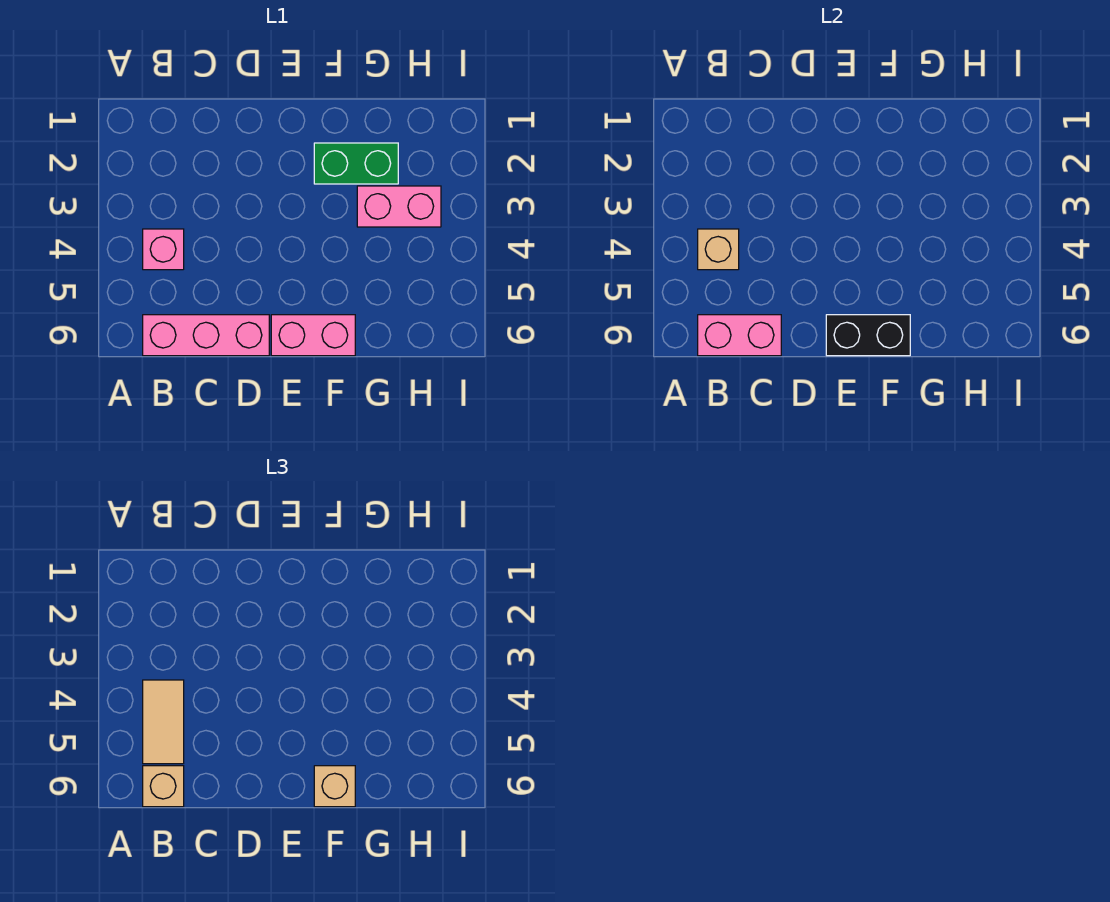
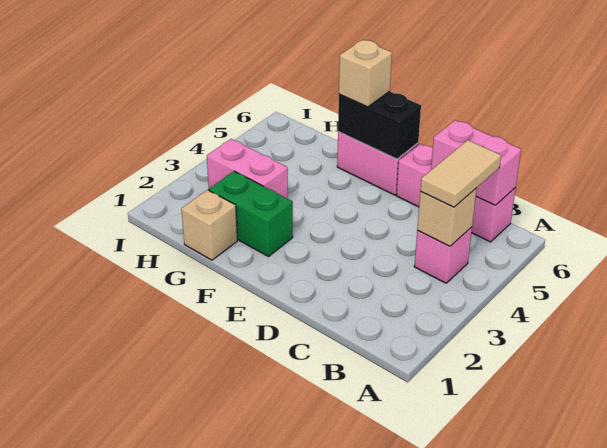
tan brick B6 level 3 -> tan brick G1 level 1

